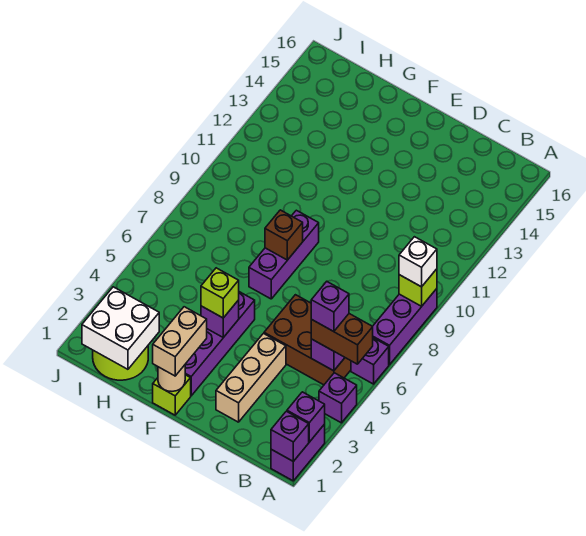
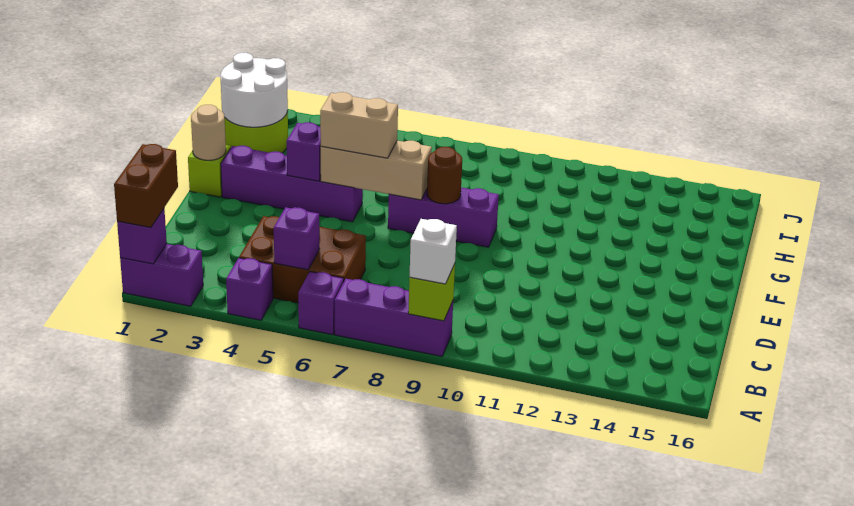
purple brick A2 level 2 -> none
brown brick A5:B5 level 3 -> brown brick A1:B1 level 3
brown brick B5:D6 level 1 -> brown brick B4:C6 level 1
purple brick B5 level 4 -> none
tan brick D2:D4 level 1 -> tan brick F5:F7 level 2
tan brick F1:F2 level 3 -> tan brick F5:F6 level 3
lime brick F4 level 3 -> none
brown brick F8 level 2 -> brown round brick F8 level 2
white brick H1:I2 level 2 -> white round brick H1:I2 level 2

